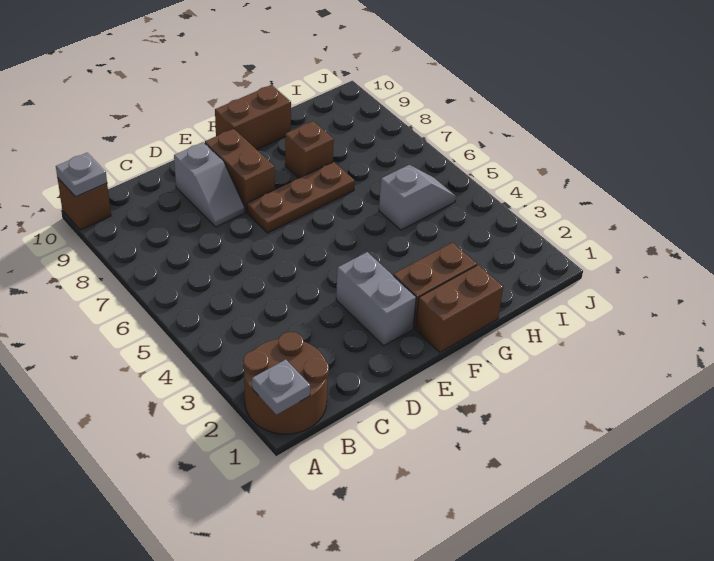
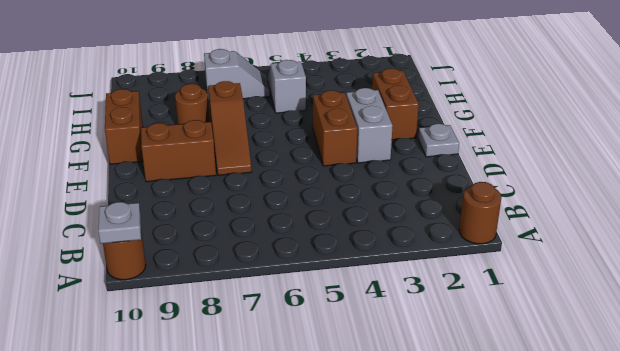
brown round brick A1:B2 level 1 -> brown round brick A1 level 1
grey plate A1 level 2 -> grey plate E1 level 1
brown brick A10 level 1 -> brown round brick A10 level 1
grey slope D8:D9 level 1 top 9 -> grey slope I6:I7 level 1 top 7
grey brick E2:E3 level 1 -> grey brick E3:F3 level 1
brown plate E7:G7 level 1 -> brown slope E7:G7 level 1 top G
brown brick F1:G1 level 1 -> brown brick E4:F4 level 1
brown brick G8 level 1 -> brown round brick G8 level 1

